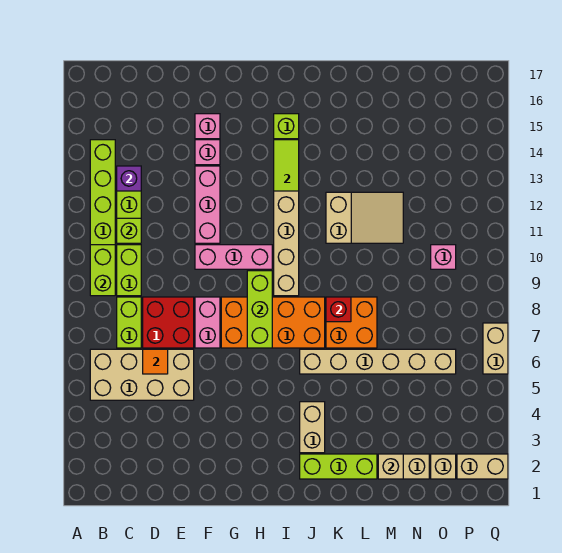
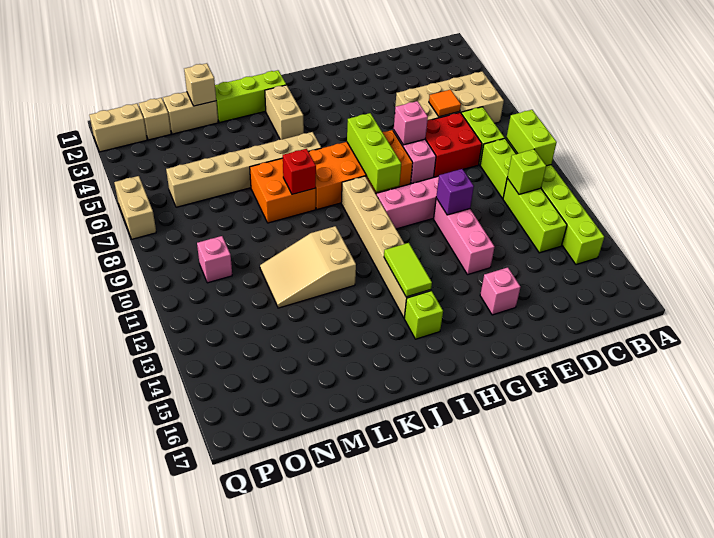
purple brick C13 level 2 -> purple brick F11 level 2
pink brick F14 level 1 -> pink brick F7 level 2

